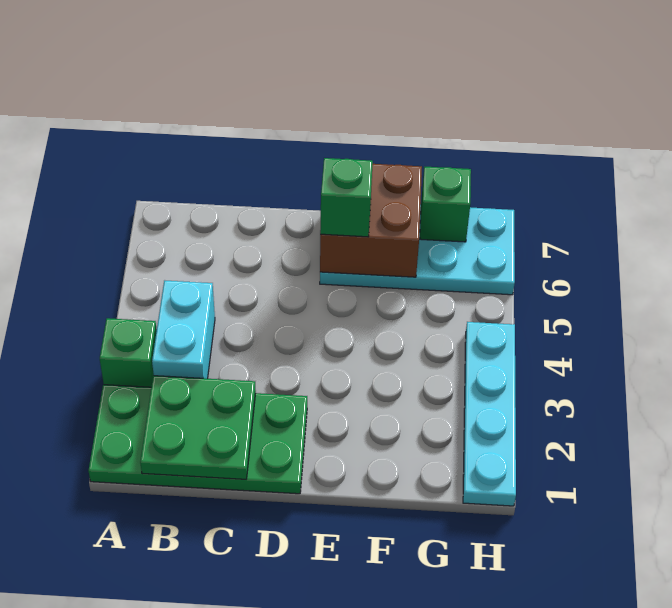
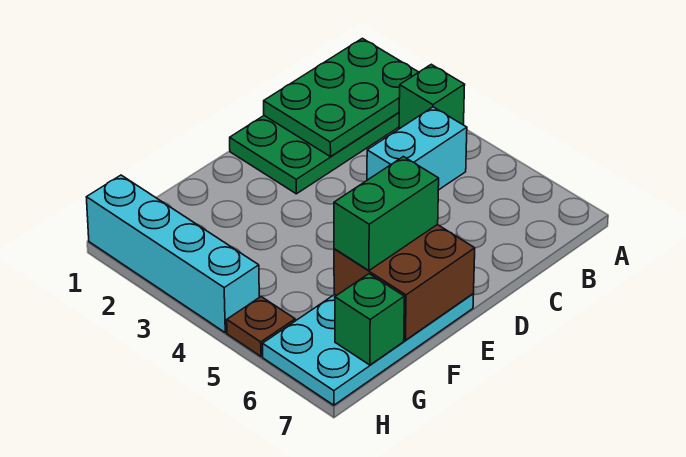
green plate B1:C2 level 2 -> green plate A1:C2 level 2
cyan brick B3:B4 level 1 -> cyan brick B4:C4 level 1
green brick E6 level 3 -> green brick E6:F6 level 3
cyan plate H1:H4 level 1 -> cyan brick H1:H4 level 1
none -> brown plate H5 level 1

